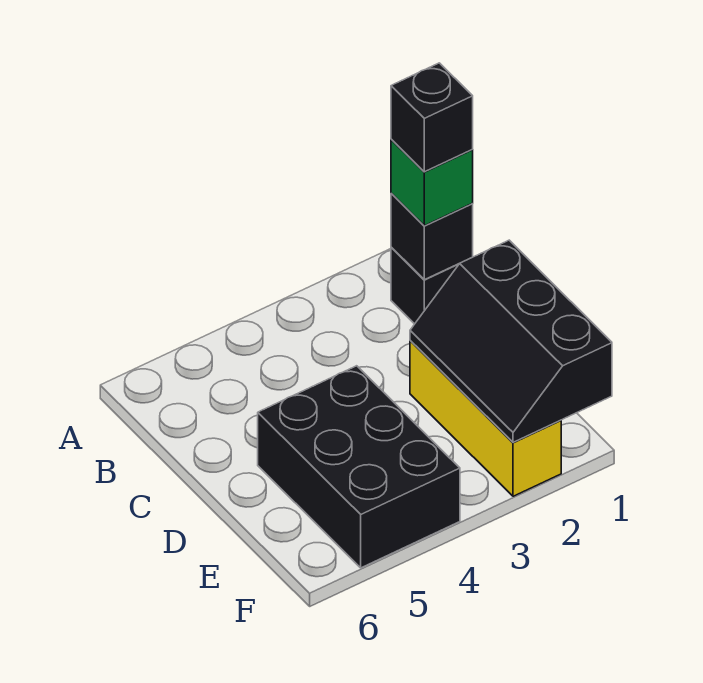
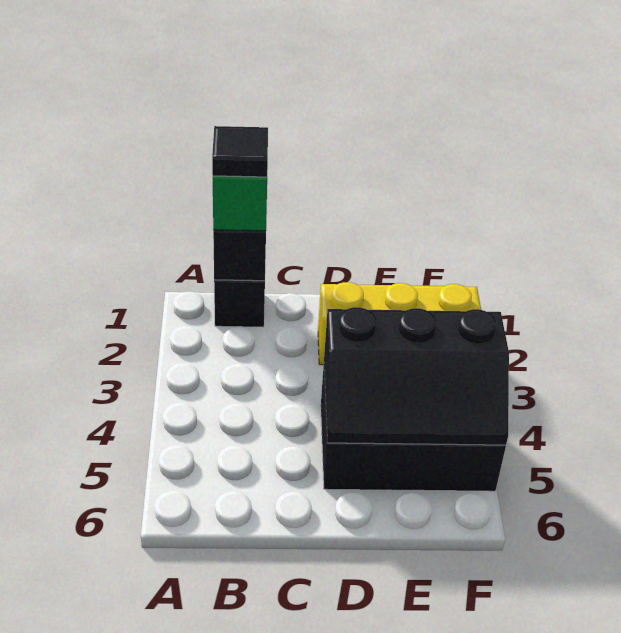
black brick B1 level 4 -> black tile B1 level 4
black slope D1:F2 level 2 top 1 -> black slope D4:F5 level 2 top 4

